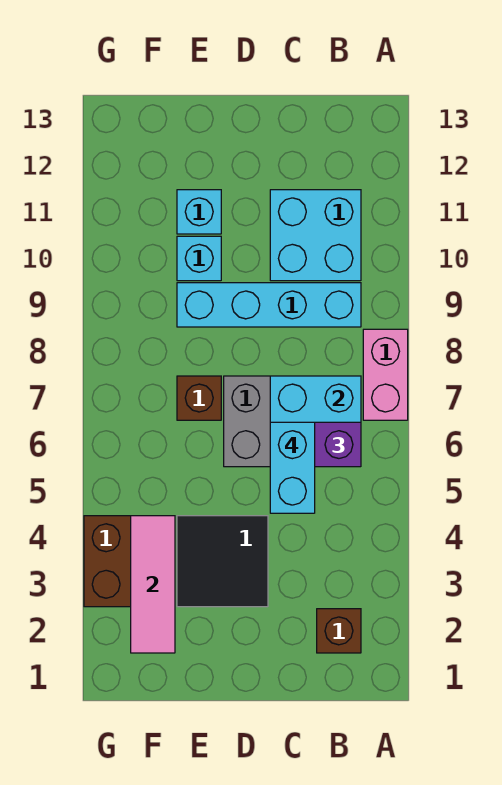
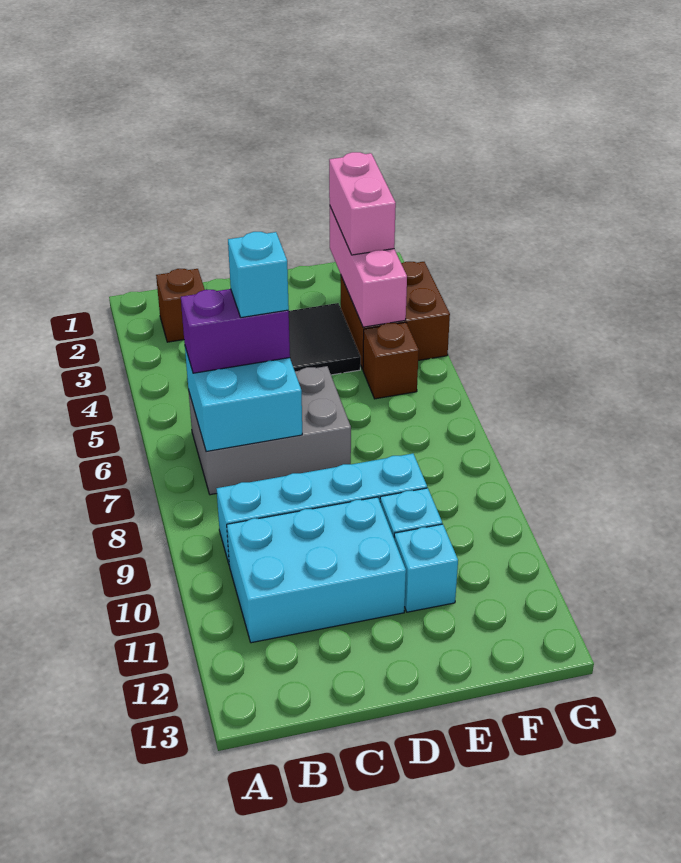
pink brick A7:A8 level 1 -> pink brick F2:F3 level 3
cyan brick B10:C11 level 1 -> cyan brick B10:D11 level 1
cyan brick C5:C6 level 4 -> cyan brick C6 level 4
brown brick E7 level 1 -> brown brick F5 level 1
pink tile F2:F4 level 2 -> pink brick F2:F4 level 2

